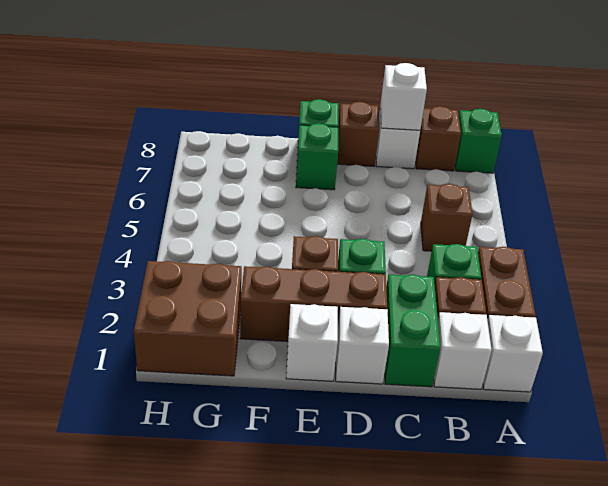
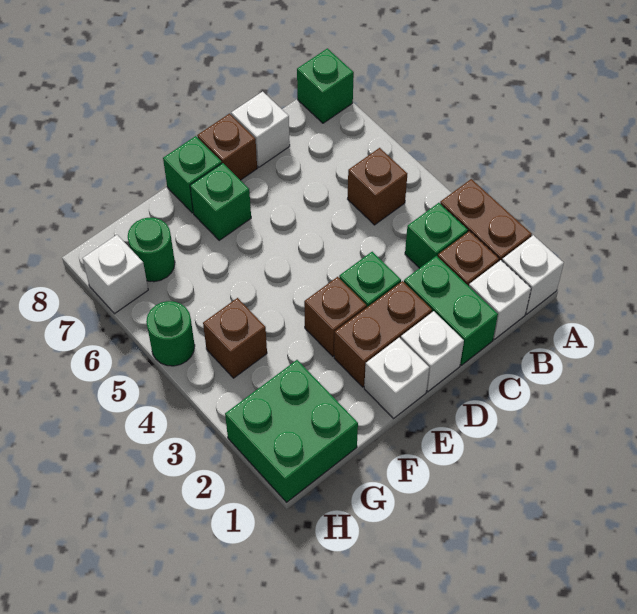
brown brick B8 level 1 -> brown brick G4 level 1
white brick C8 level 2 -> white brick H7 level 1
brown brick D2:F2 level 1 -> brown brick D2:E2 level 1
brown brick G1:H2 level 1 -> green brick G1:H2 level 1
none -> green round brick G7 level 1
none -> green round brick H5 level 1

